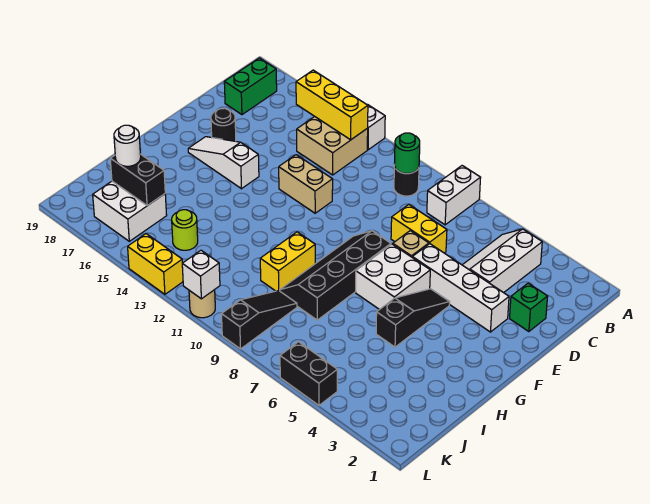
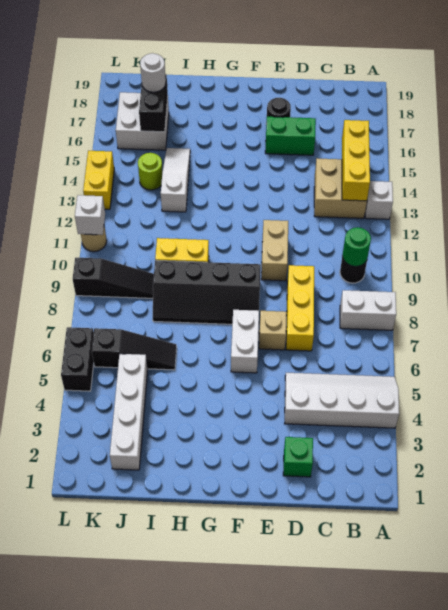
white slope B4:D5 level 1 top 4 -> white slope A4:D5 level 1 top 4
green brick B18:C18 level 1 -> green brick D16:E16 level 1
yellow brick D7:D8 level 1 -> yellow brick D7:D9 level 1
white brick E3:E6 level 1 -> white brick J2:J5 level 1
tan brick E12:E13 level 1 -> tan brick E10:E11 level 1
black slope F5:H5 level 1 top H -> black slope I6:K6 level 1 top K
white brick F6:G7 level 1 -> white brick F6:F7 level 1
black slope F8:I9 level 1 top 8 -> black slope F8:I9 level 1 top 9
white slope F15:F17 level 1 top 15 -> white slope I13:I15 level 1 top 13

